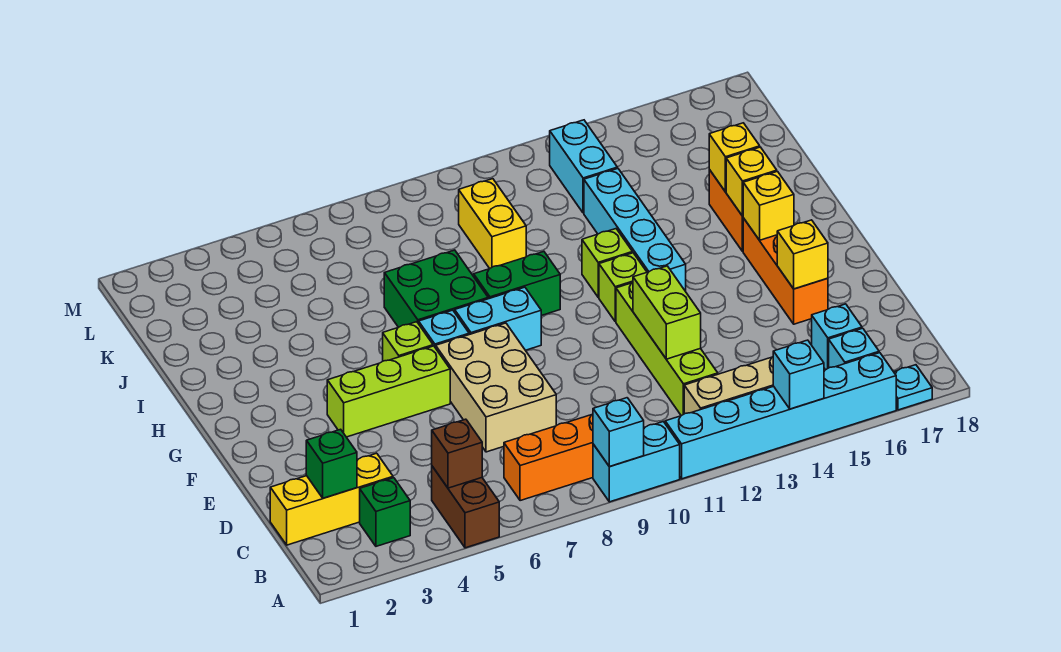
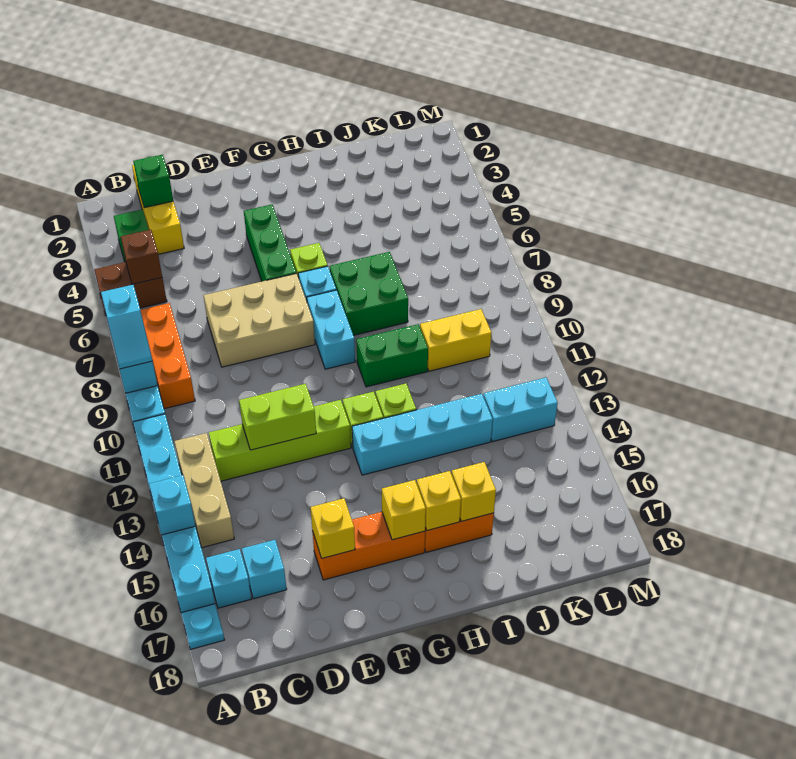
none -> cyan slope A8:A9 level 3 top 8
lime brick F4:F6 level 1 -> green brick F4:F6 level 1
green brick H9:H10 level 1 -> green brick H10:I10 level 1

